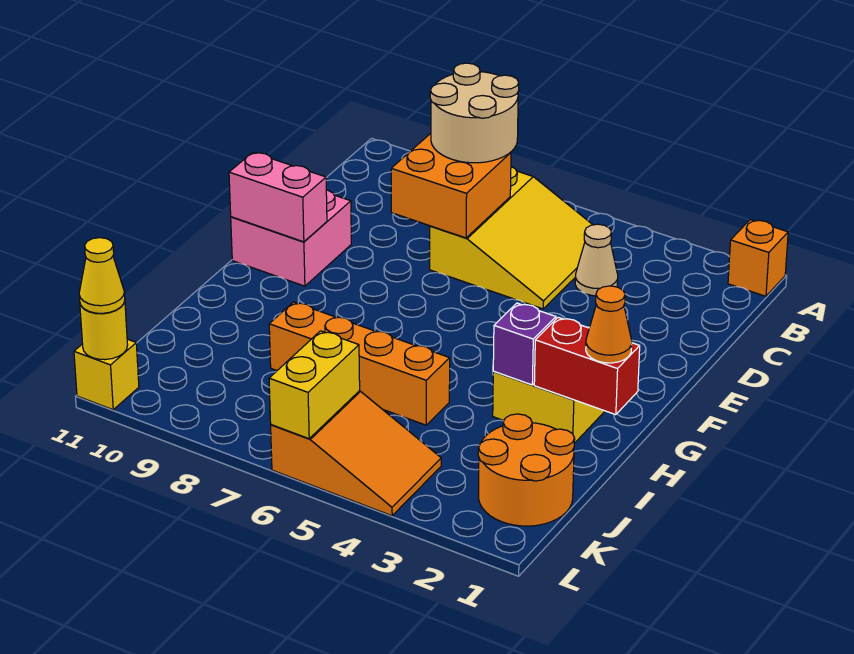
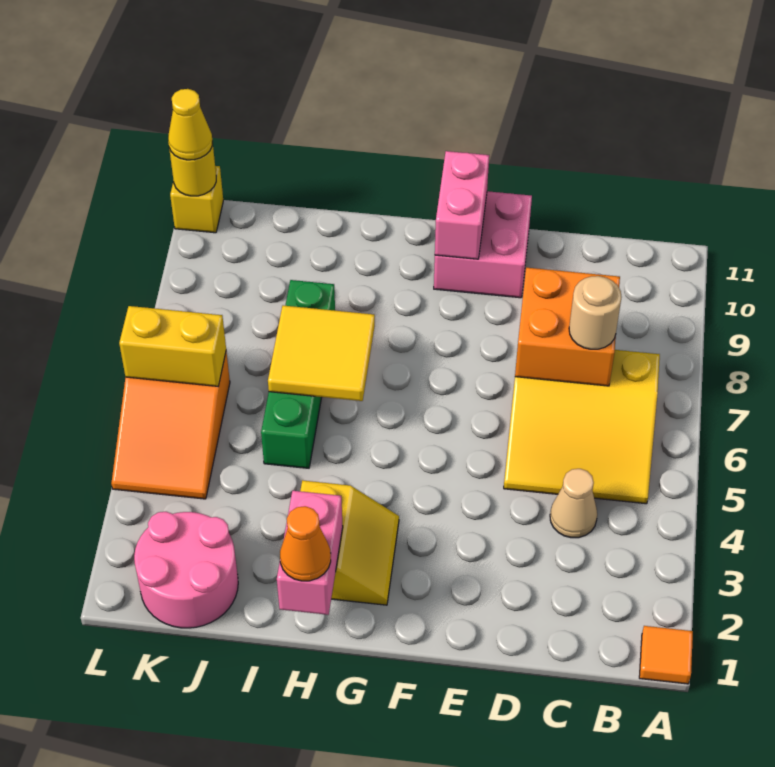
orange brick A1 level 1 -> orange tile A1 level 1
tan round brick B7:C8 level 3 -> tan round brick C7 level 3
red brick H1:H2 level 2 -> pink brick H1:H2 level 2
purple brick H3 level 2 -> none
none -> yellow tile H6:I7 level 2
orange brick I5:I8 level 1 -> green brick I5:I8 level 1
orange round brick J1:K2 level 1 -> pink round brick J1:K2 level 1

